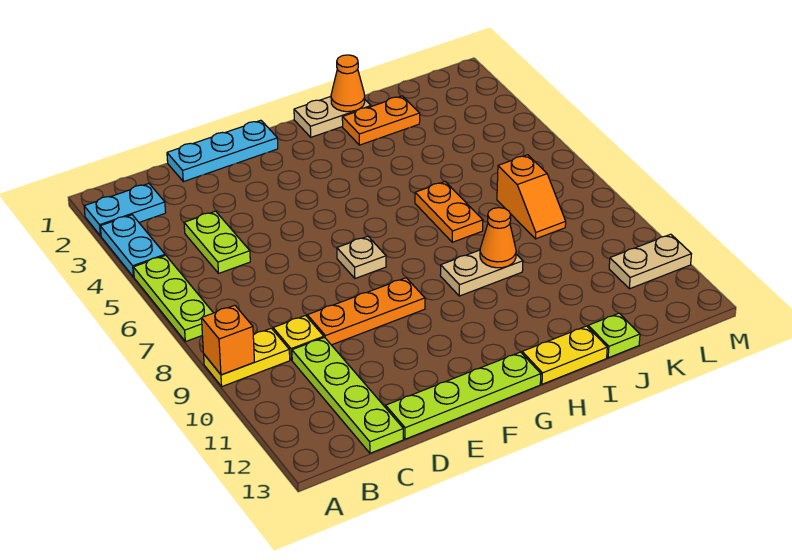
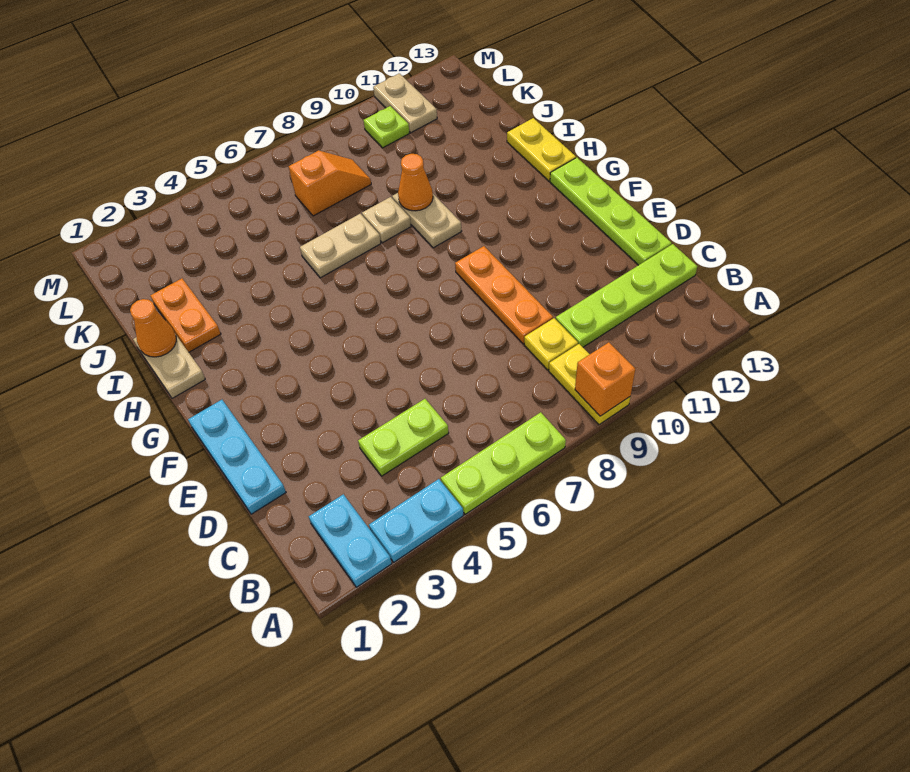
tan plate F7 level 1 -> tan plate I8 level 1
orange plate I6:I7 level 1 -> tan plate I6:I7 level 1
lime plate J13 level 1 -> lime plate L10 level 1

